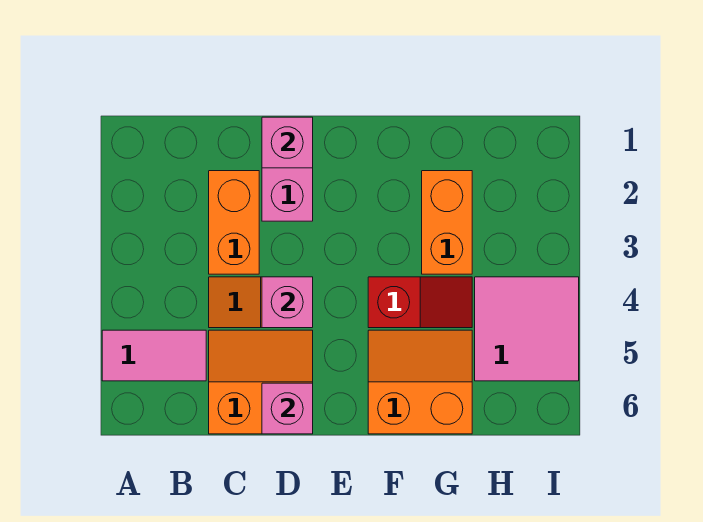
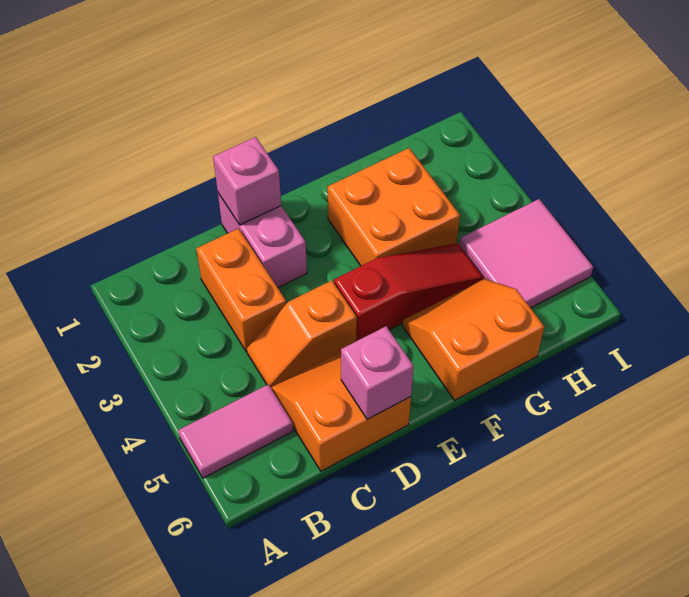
pink brick D4 level 2 -> none
red slope F4:G4 level 1 top F -> red slope E4:G4 level 1 top E
orange brick G2:G3 level 1 -> orange brick F2:G3 level 1

